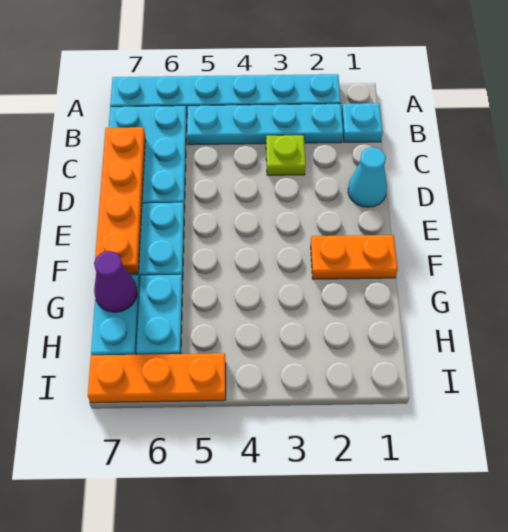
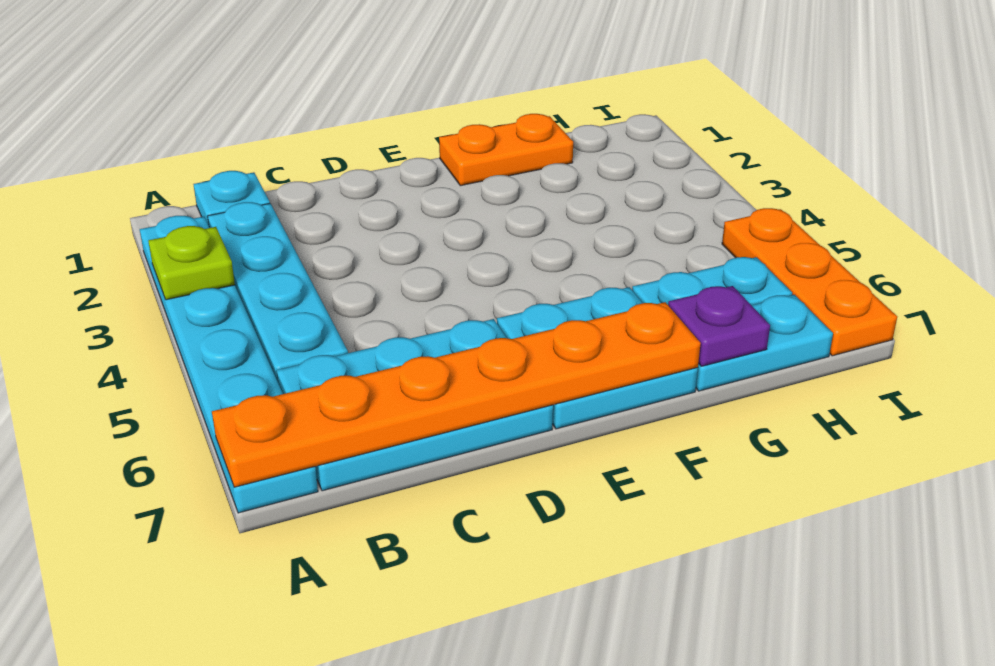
lime plate C3 level 1 -> lime plate A3 level 2
orange plate C7:F7 level 2 -> orange plate A7:F7 level 2
cyan cone D1 level 1 -> none
orange plate F1:F2 level 1 -> orange plate F1:G1 level 1
purple cone G7 level 2 -> purple plate G7 level 2

